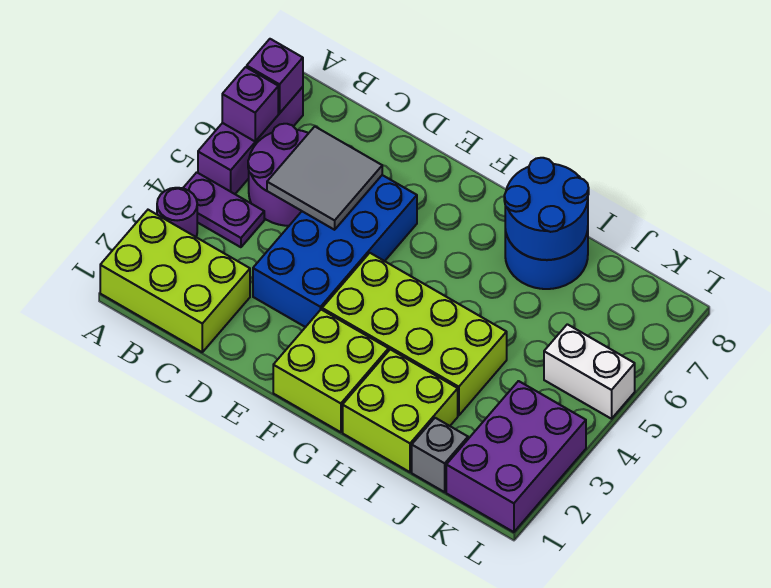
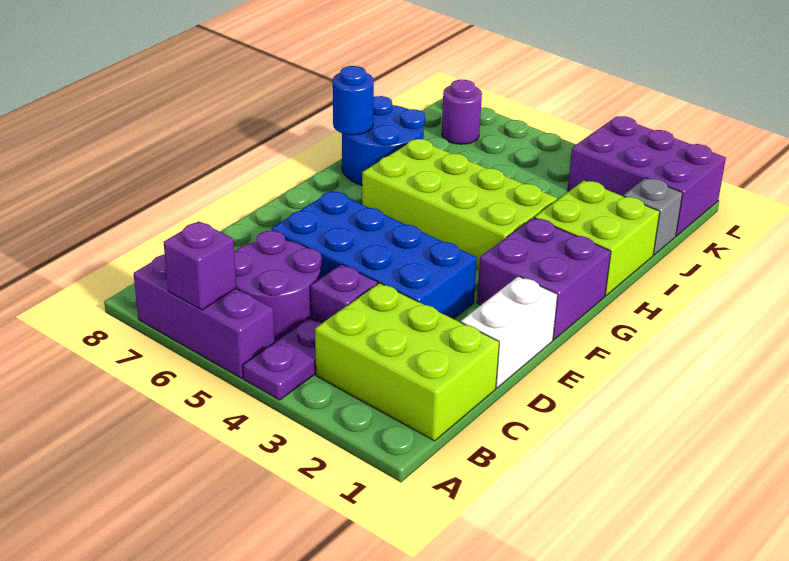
lime brick A1:C2 level 1 -> lime brick B1:C3 level 1
purple round brick A3 level 1 -> purple round brick K7 level 1
purple brick A7 level 2 -> purple brick C4 level 1
grey tile C5:D6 level 2 -> none
lime brick F1:G2 level 1 -> purple brick F1:G2 level 1
lime brick F3:I4 level 1 -> lime brick G3:H6 level 1
blue round brick H7:I8 level 2 -> blue round brick H8 level 2
white brick K5:L5 level 1 -> white brick D1:E1 level 1

